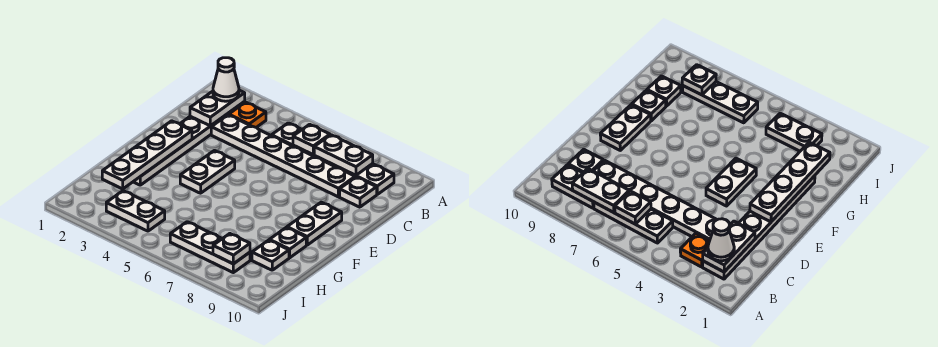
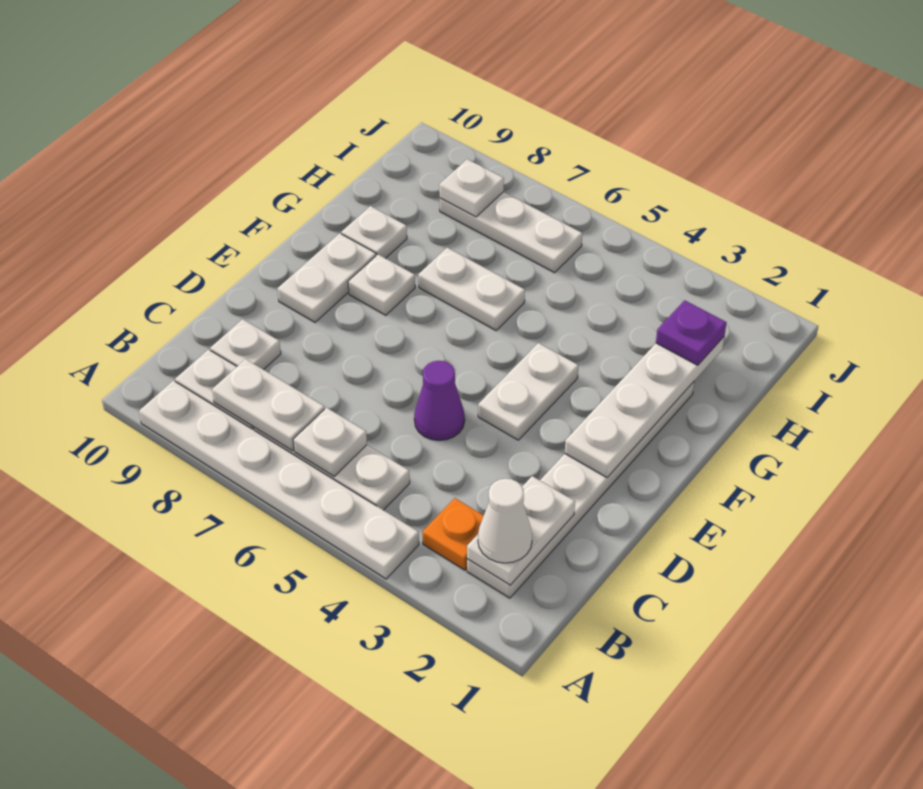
white plate C3:C8 level 1 -> white plate A4:A9 level 1
none -> purple cone D5 level 1
none -> purple plate H2 level 3
white plate H9 level 1 -> white plate F8 level 1
white plate I3:I4 level 1 -> white plate G6:G7 level 1

